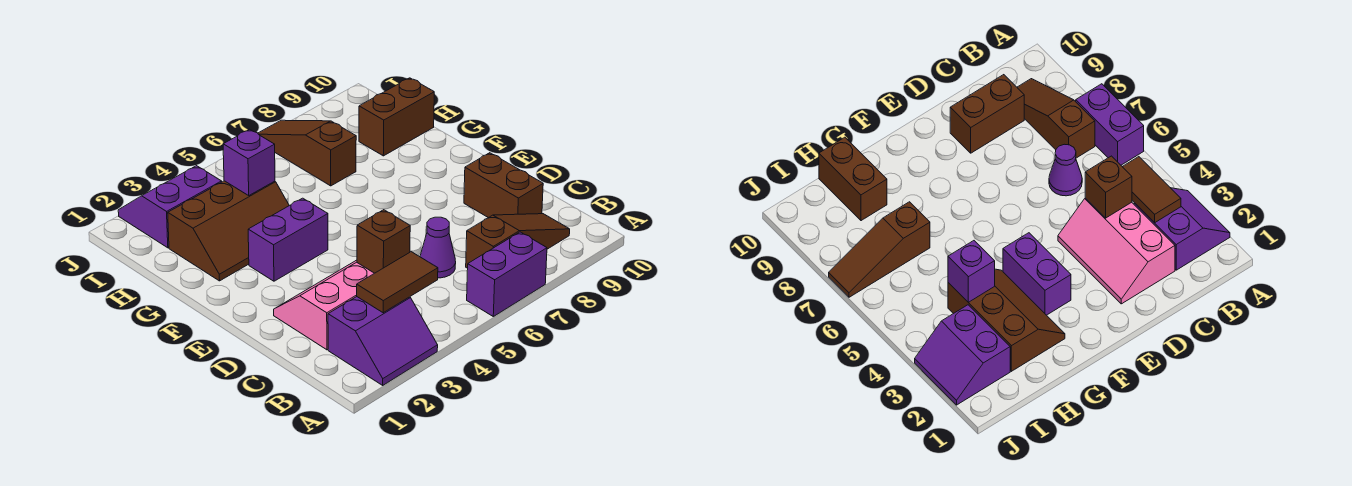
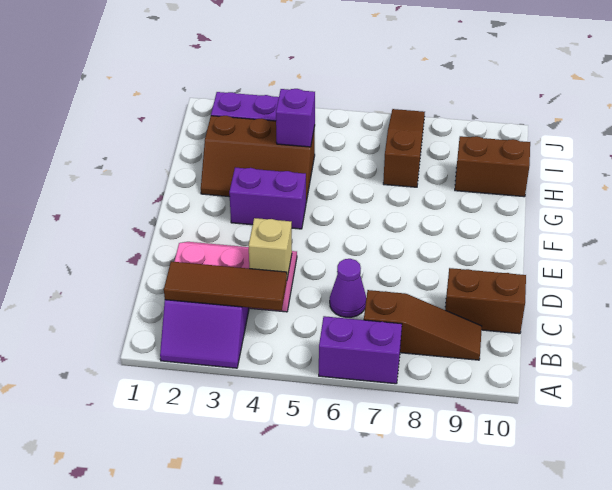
brown tile B3:B4 level 2 -> brown tile B2:B4 level 2
brown brick C4 level 2 -> tan brick C4 level 2
brown brick C9:D9 level 1 -> brown brick C9:C10 level 1

